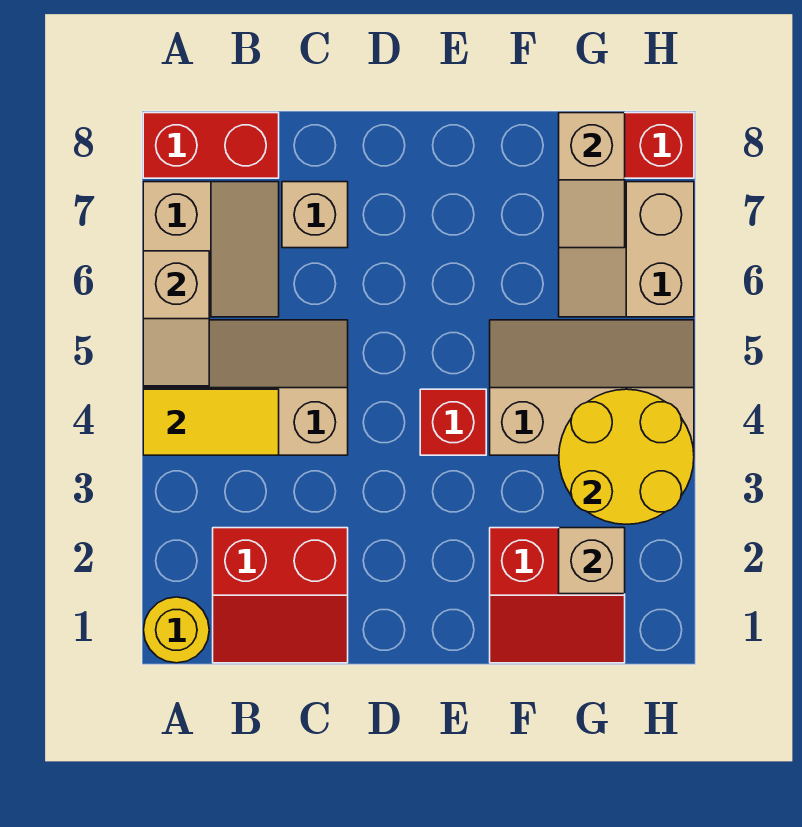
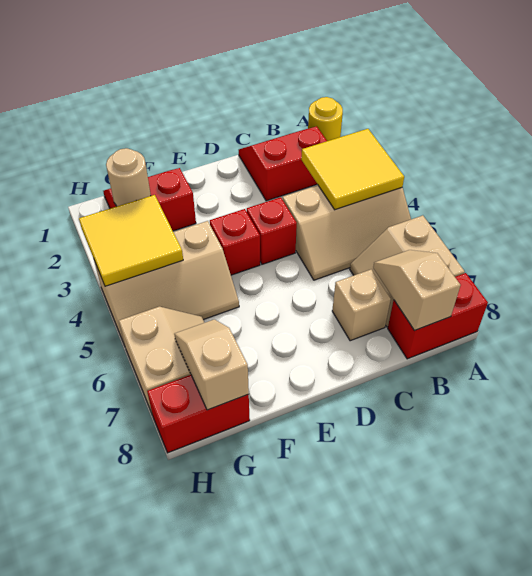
yellow tile A4:B4 level 2 -> yellow tile A3:B4 level 2
tan slope A5:A6 level 2 top 6 -> tan slope B7:B8 level 2 top 8
none -> red brick D4 level 1
tan brick G2 level 2 -> tan round brick G2 level 2
yellow round brick G3:H4 level 2 -> yellow tile G3:H4 level 2

